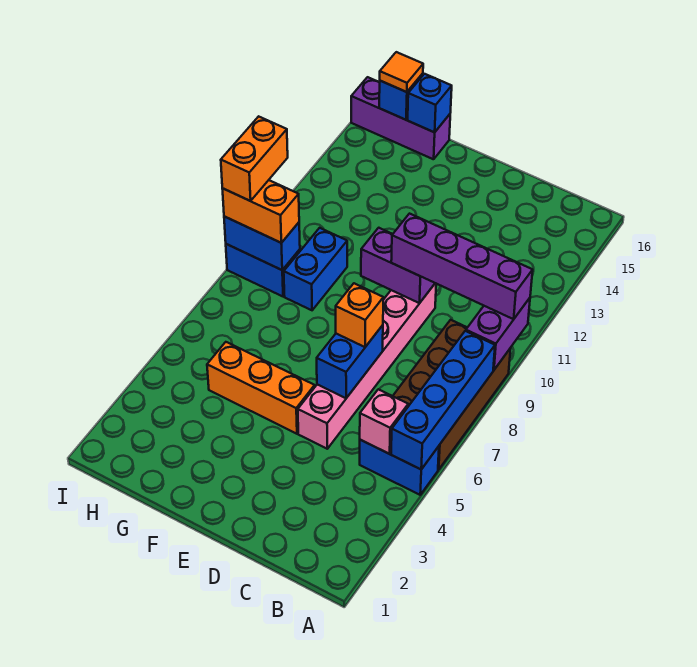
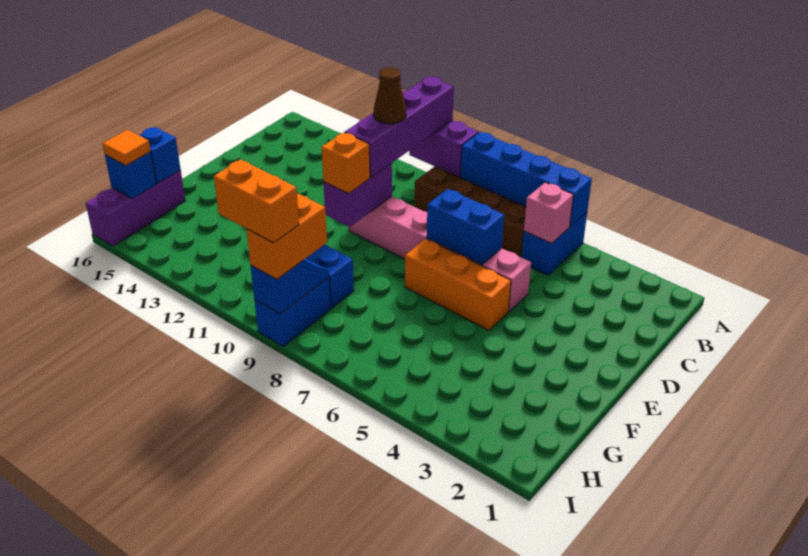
none -> brown cone C10 level 4
orange brick D7 level 3 -> orange brick E10 level 3
orange brick E5:G5 level 1 -> orange brick E5:E7 level 1
blue brick H9:I9 level 2 -> blue slope H9:I9 level 2 top I

